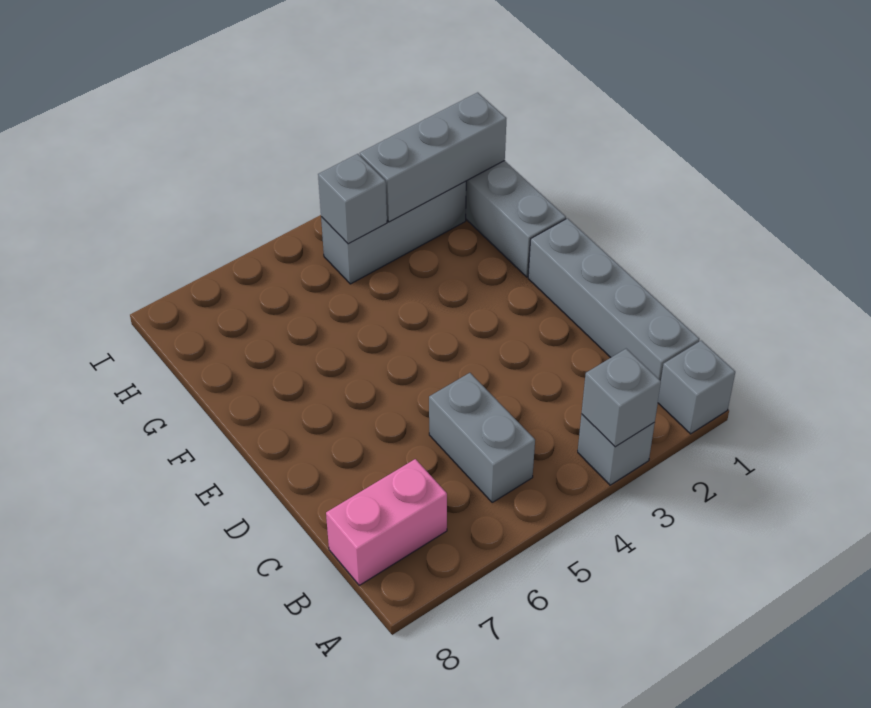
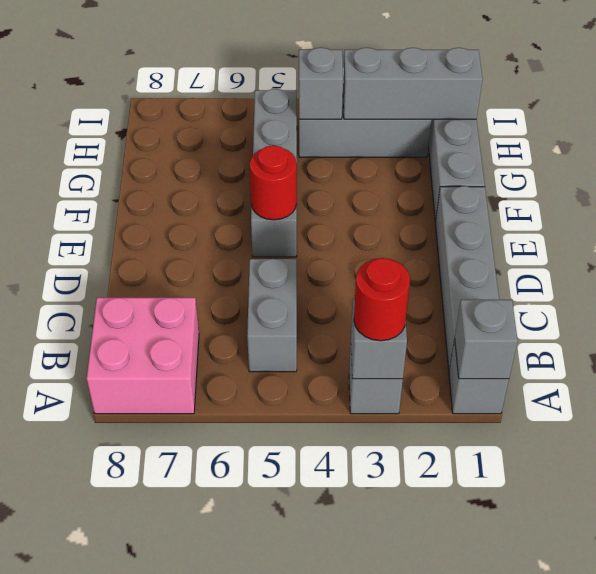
none -> grey brick A1 level 2
none -> red round brick A3 level 3
pink brick B7:B8 level 1 -> pink brick A7:B8 level 1
none -> grey brick E5:H5 level 1
none -> red round brick E5 level 2

